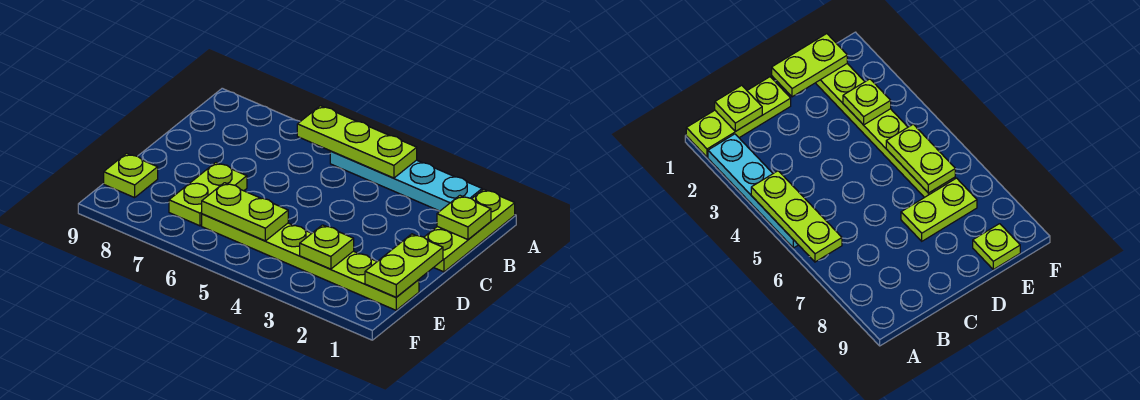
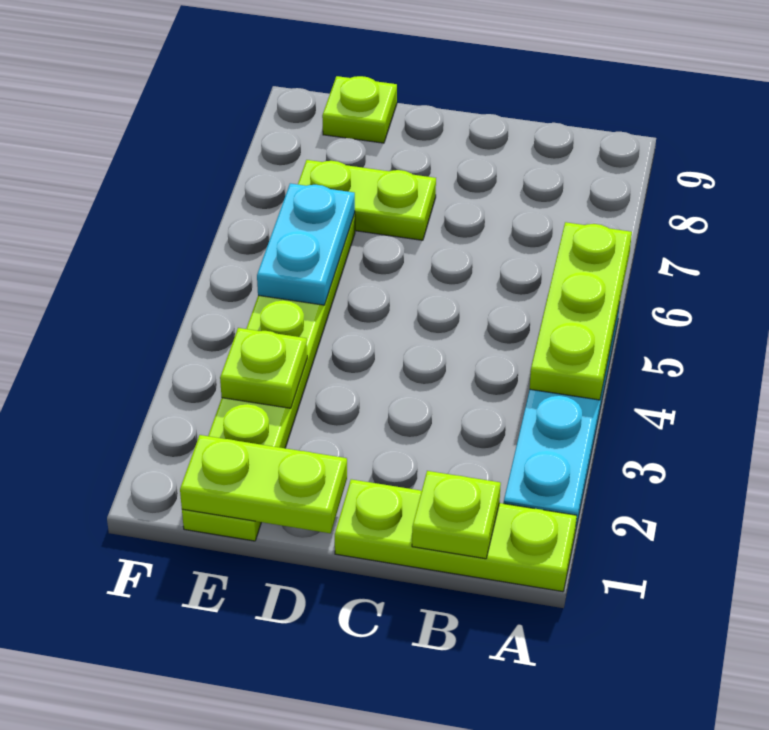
lime plate E5:E6 level 2 -> cyan plate E5:E6 level 2

